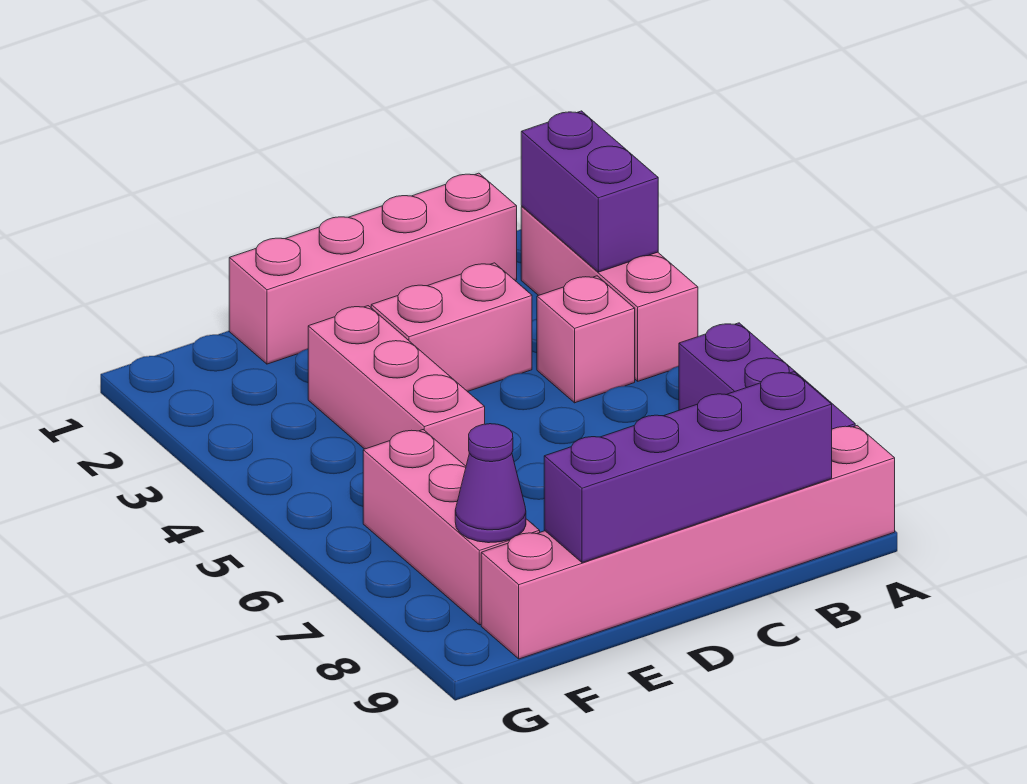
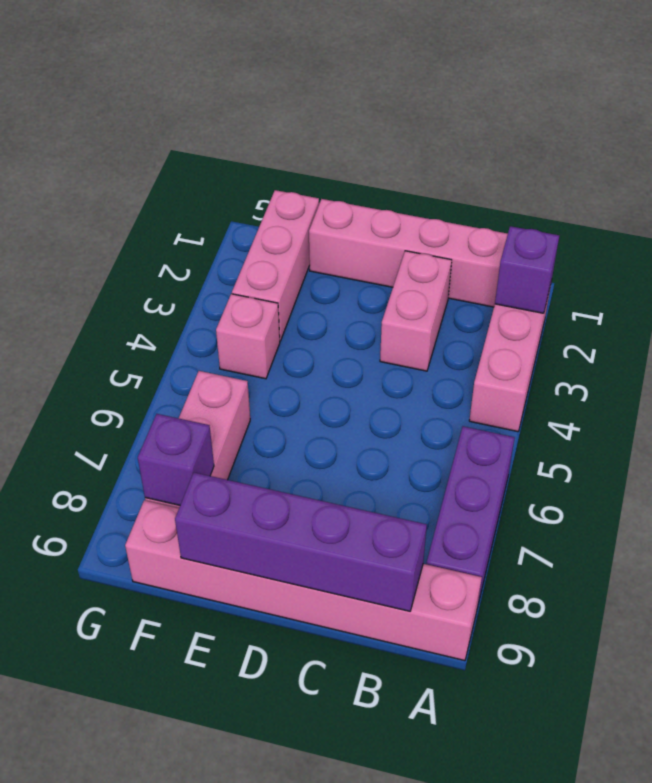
purple brick A2:A3 level 2 -> purple brick A2 level 2
pink brick B4 level 1 -> pink brick F4 level 1
pink brick C3:D3 level 1 -> pink brick C2:C3 level 1
pink brick E3:E5 level 1 -> pink brick F1:F3 level 1
purple cone F8 level 2 -> purple brick F8 level 2

